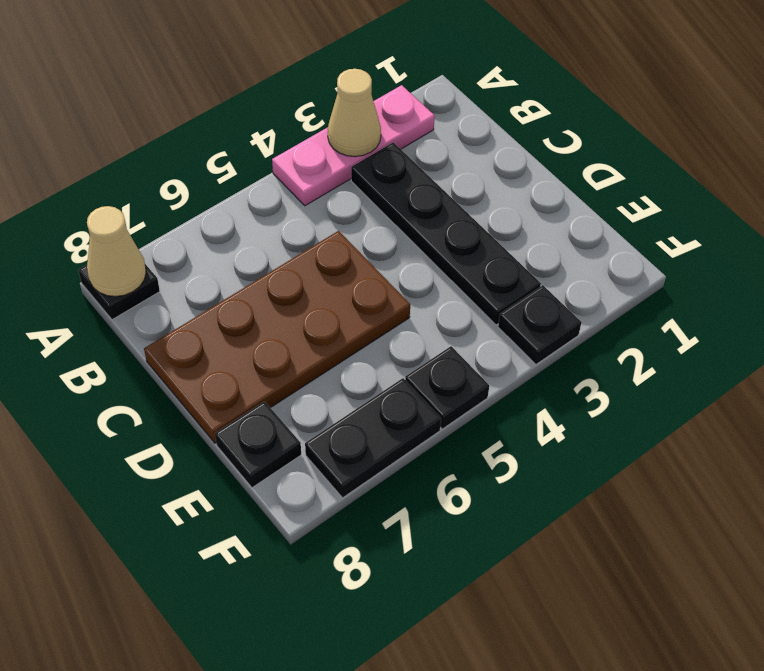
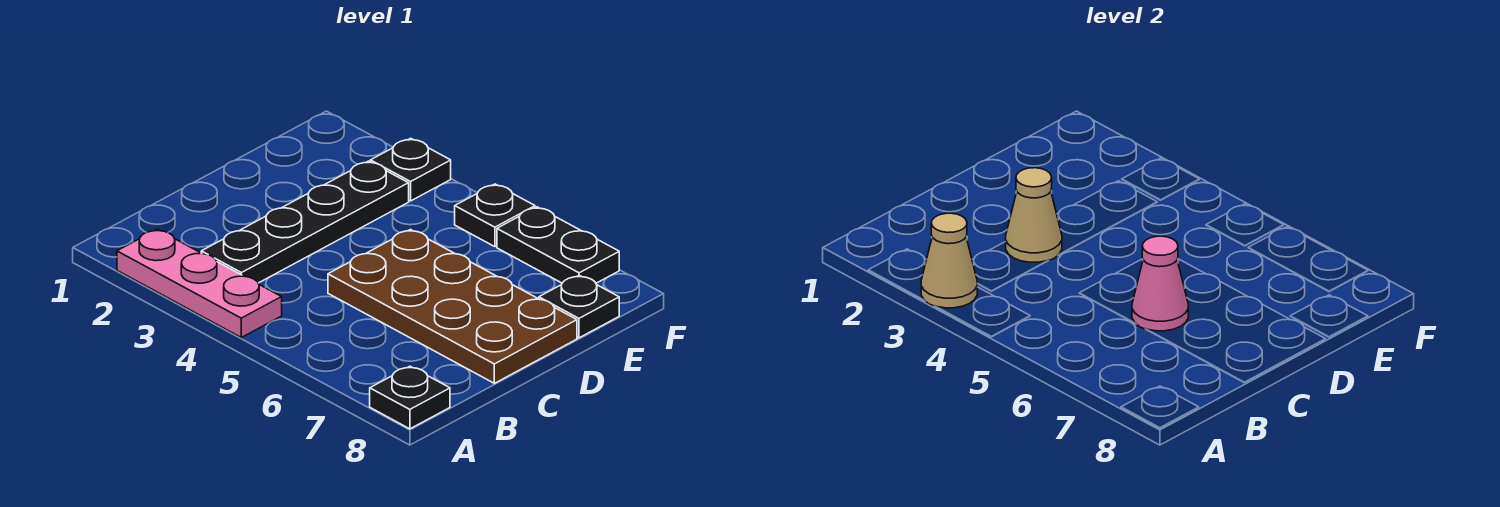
tan cone A8 level 2 -> tan cone C3 level 2
none -> pink cone C6 level 2

